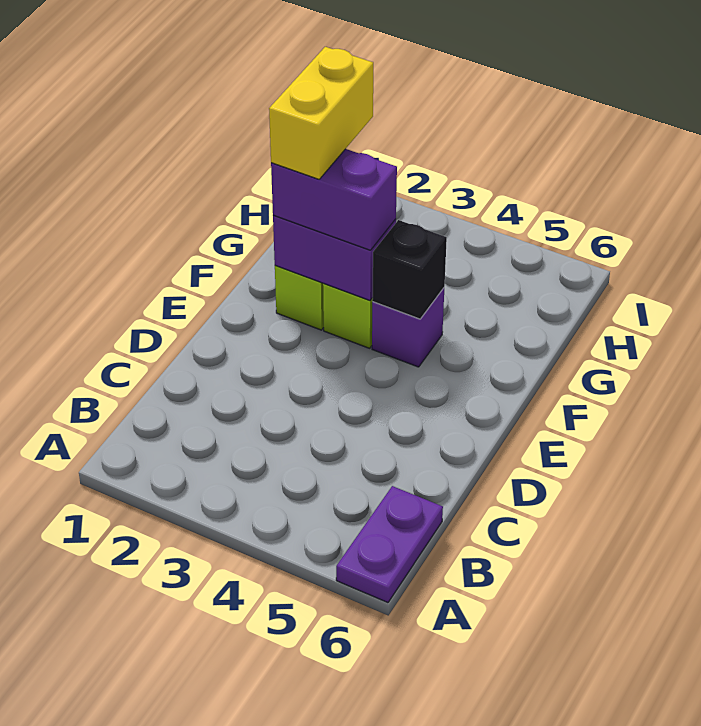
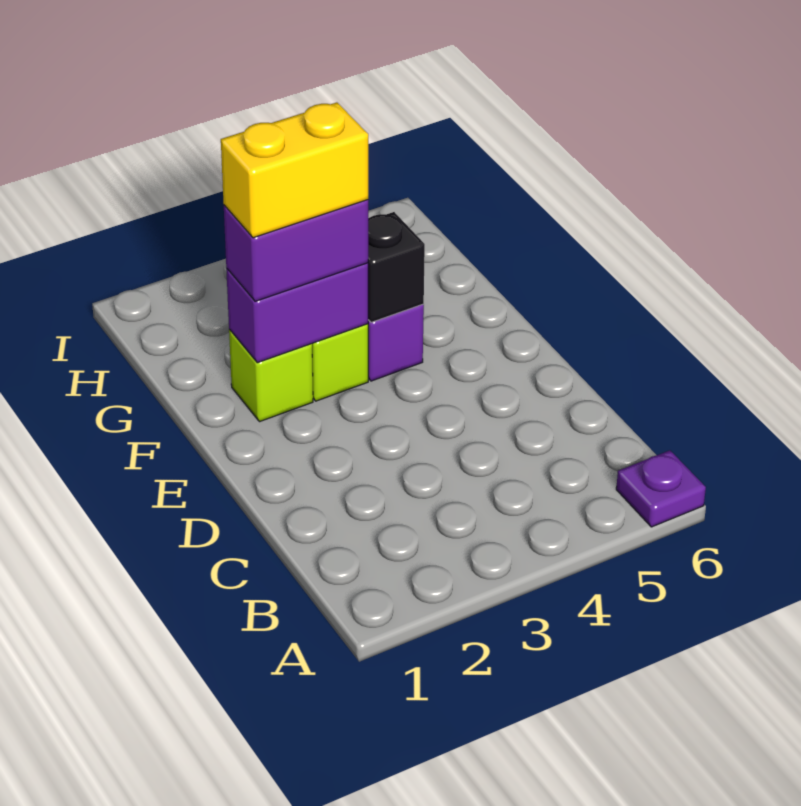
purple plate A6:B6 level 1 -> purple plate A6 level 1
yellow brick F2:G2 level 4 -> yellow brick F2:F3 level 4

